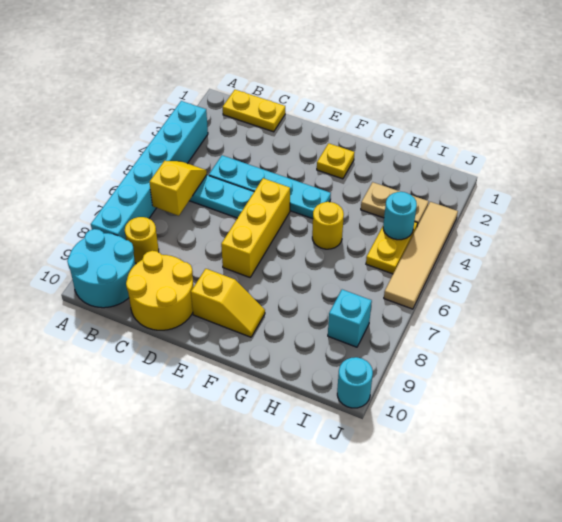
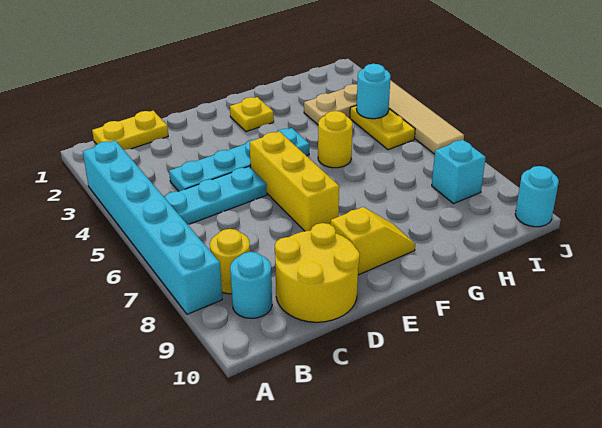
cyan round brick A9:B10 level 1 -> cyan round brick B9 level 1
yellow slope B5:B6 level 2 top 6 -> none

